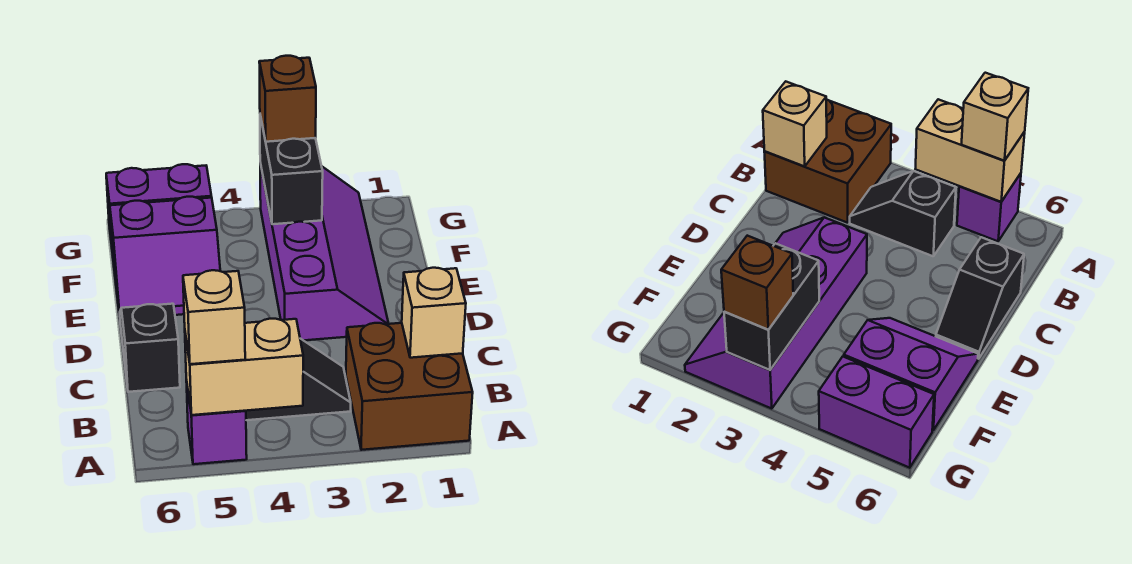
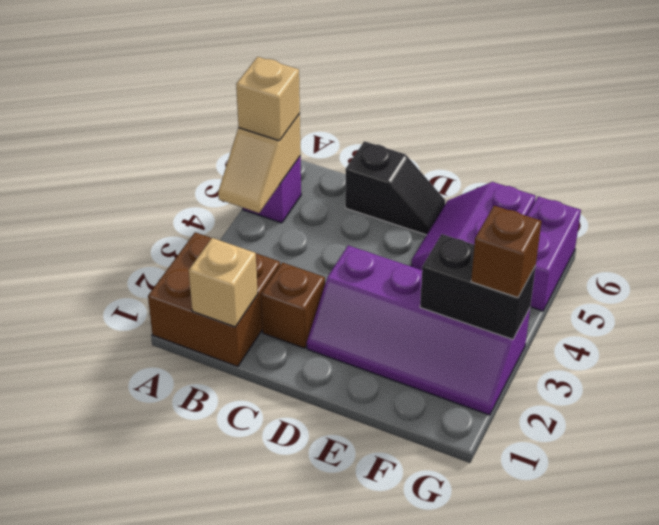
tan brick A4:A5 level 2 -> tan slope A4:A5 level 2 top 5
black slope B3:B4 level 1 top 4 -> none
none -> brown brick C2 level 1

